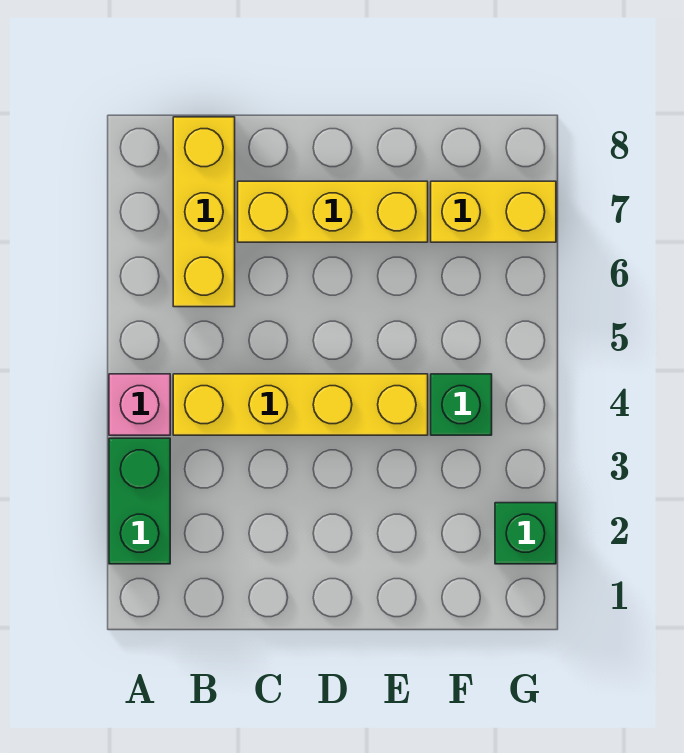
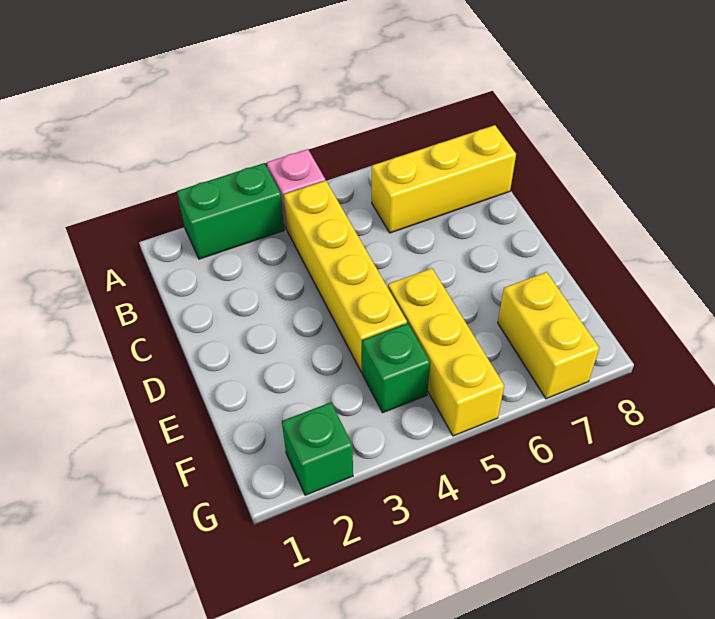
yellow brick C7:E7 level 1 -> yellow brick E5:G5 level 1

